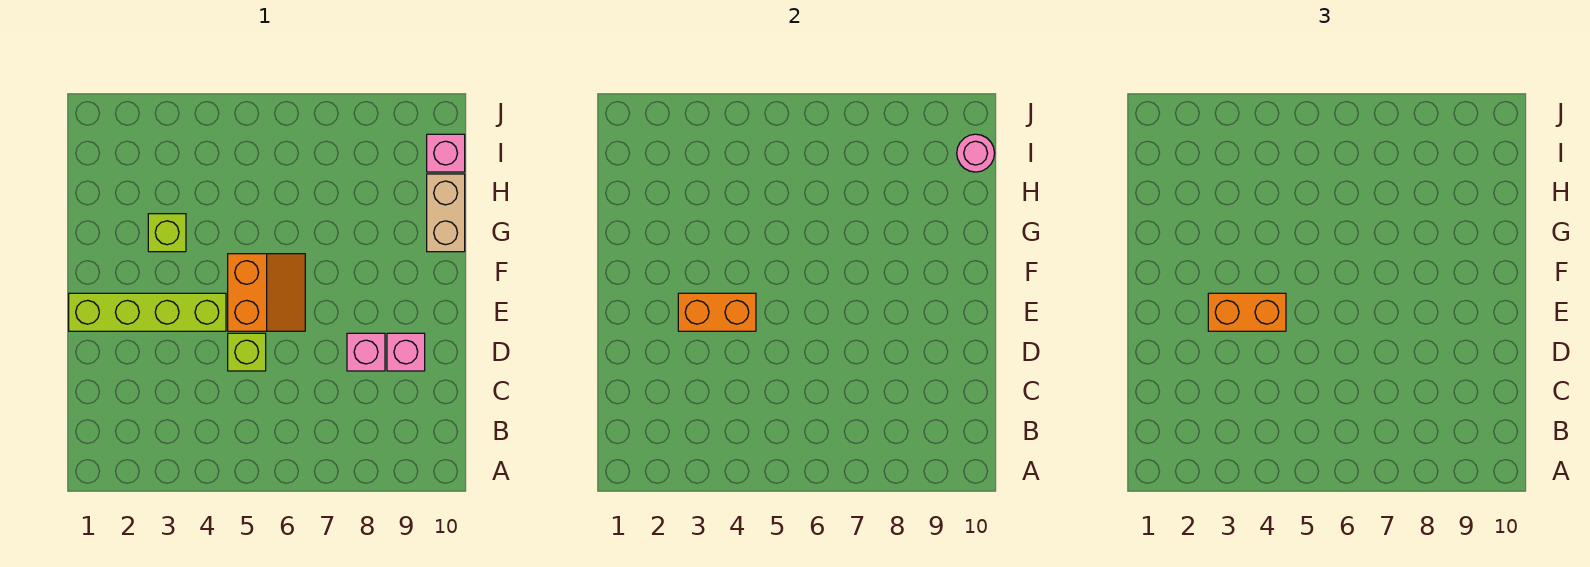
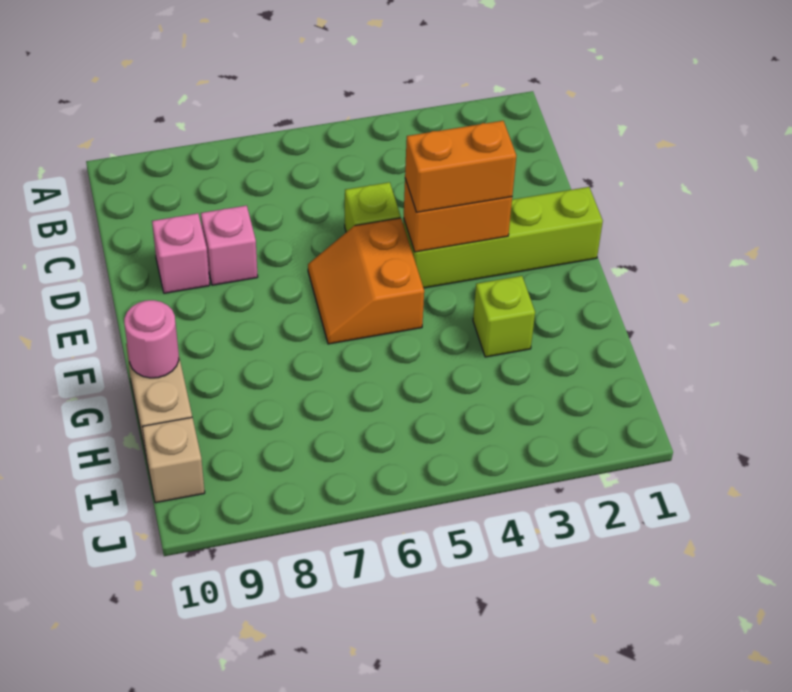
pink brick I10 level 1 -> tan brick I10 level 1
pink round brick I10 level 2 -> pink round brick G10 level 2

